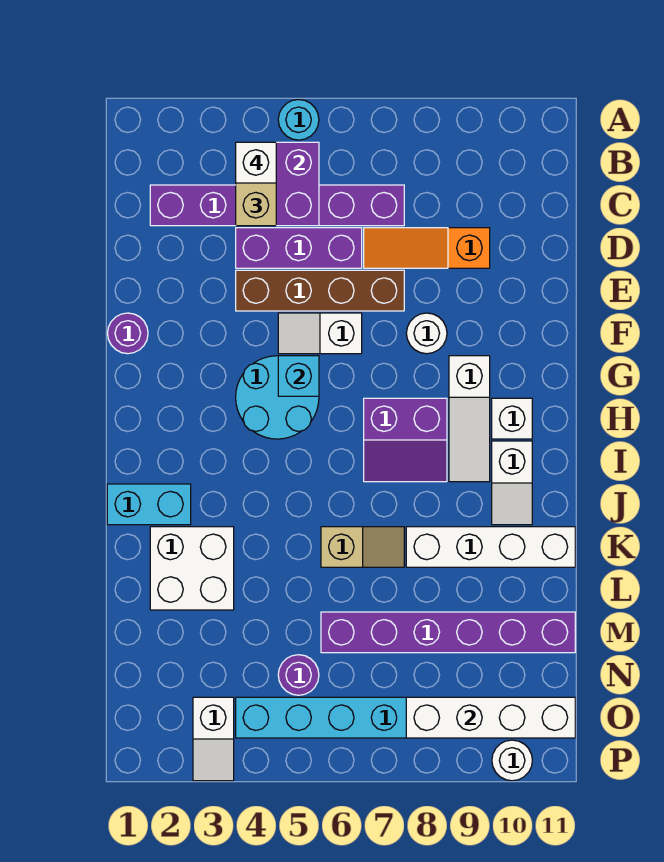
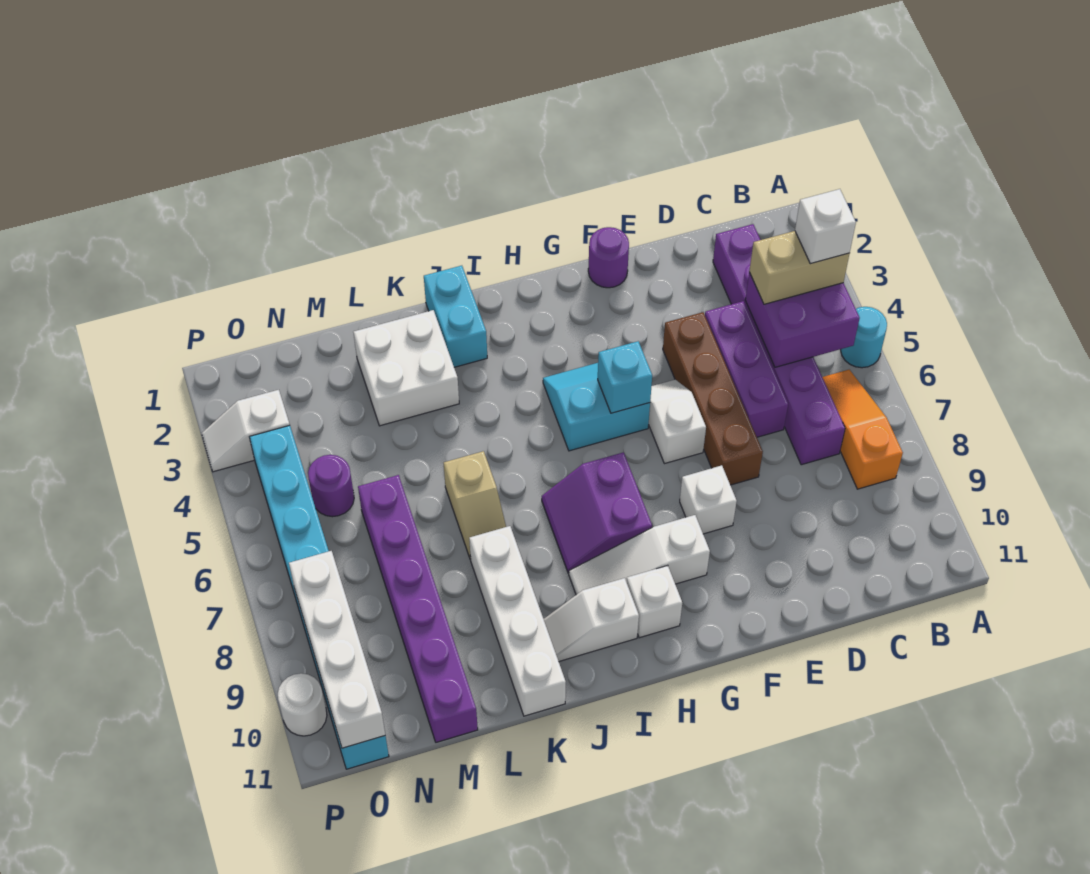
orange slope D7:D9 level 1 top 9 -> orange slope B6:B8 level 1 top 8
white round brick F8 level 1 -> white brick F8 level 1
cyan round brick G4:H5 level 1 -> cyan slope G4:H5 level 1 top 5

